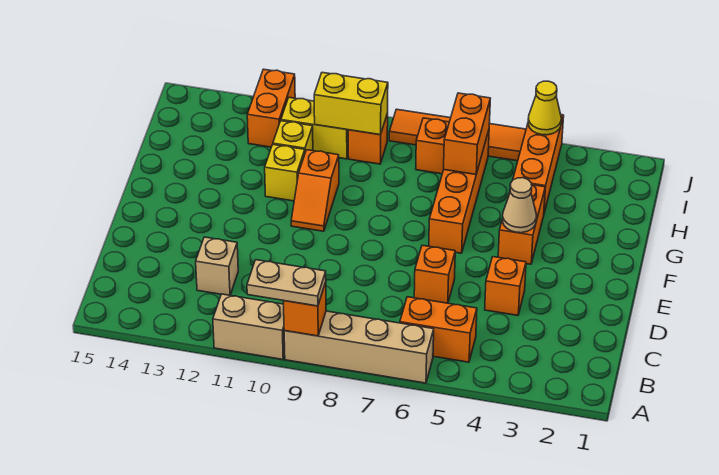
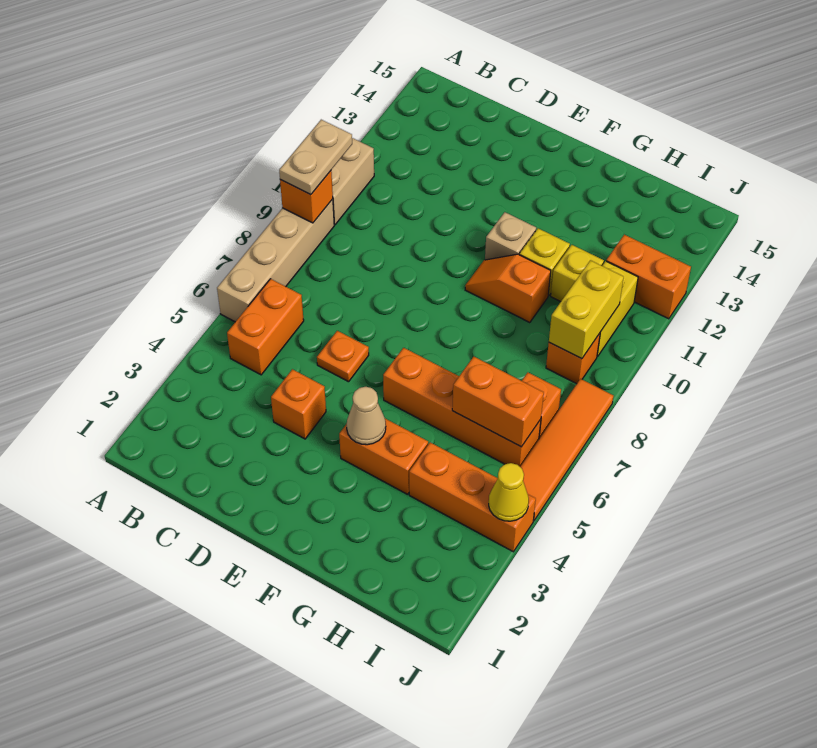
tan brick C12 level 1 -> tan brick F11 level 1
orange brick D6 level 1 -> orange plate D6 level 1

